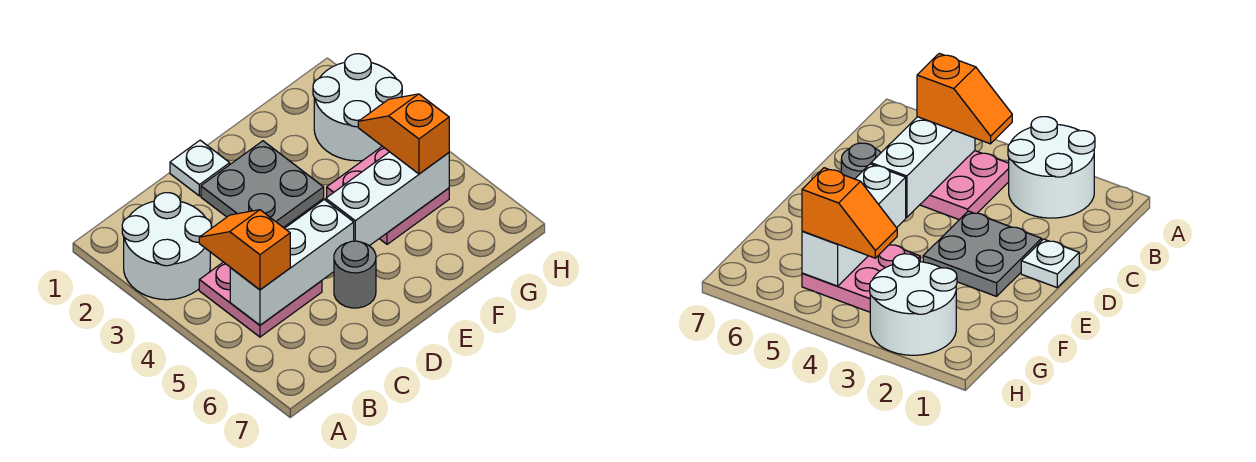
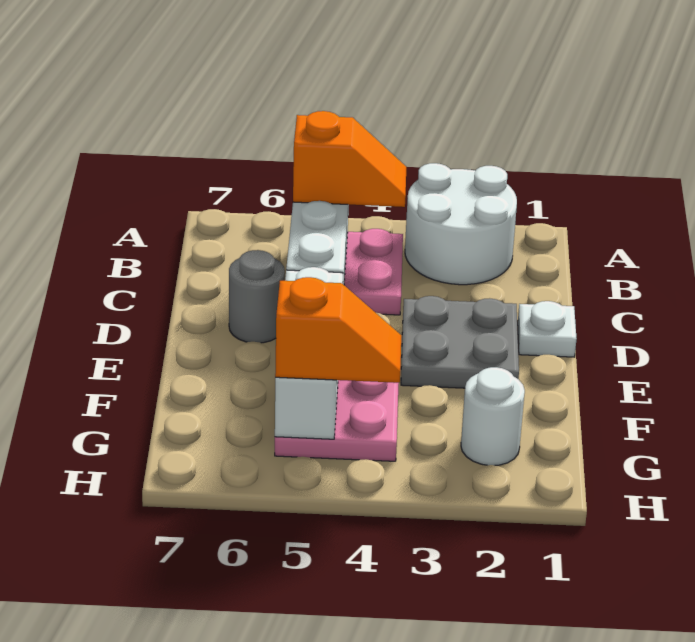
white round brick G2:H3 level 1 -> white round brick G2 level 1

